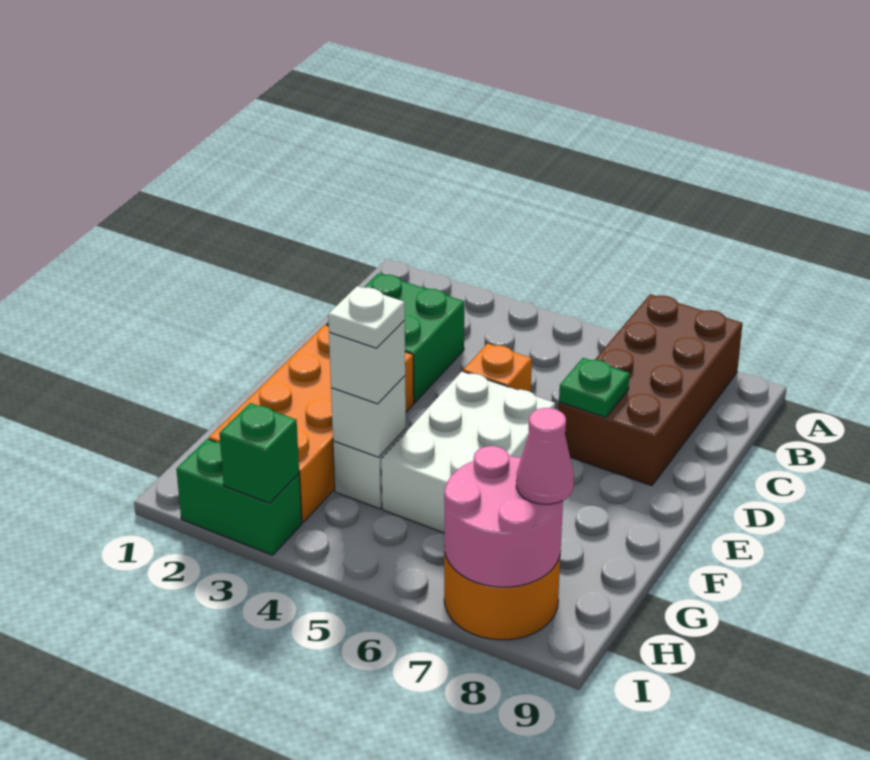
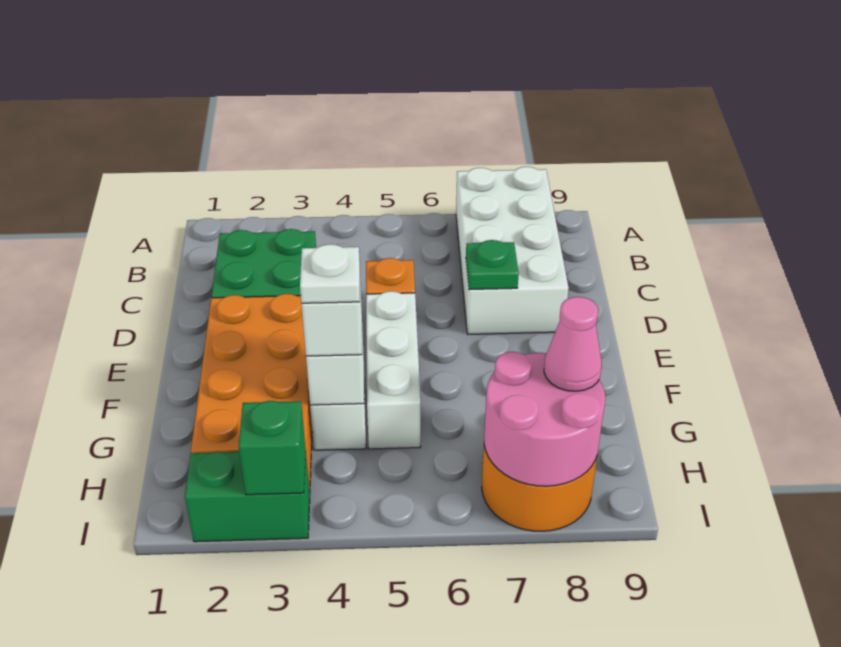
brown brick A7:D8 level 1 -> white brick A7:D8 level 1
white brick E5:G6 level 1 -> white brick E5:G5 level 1

